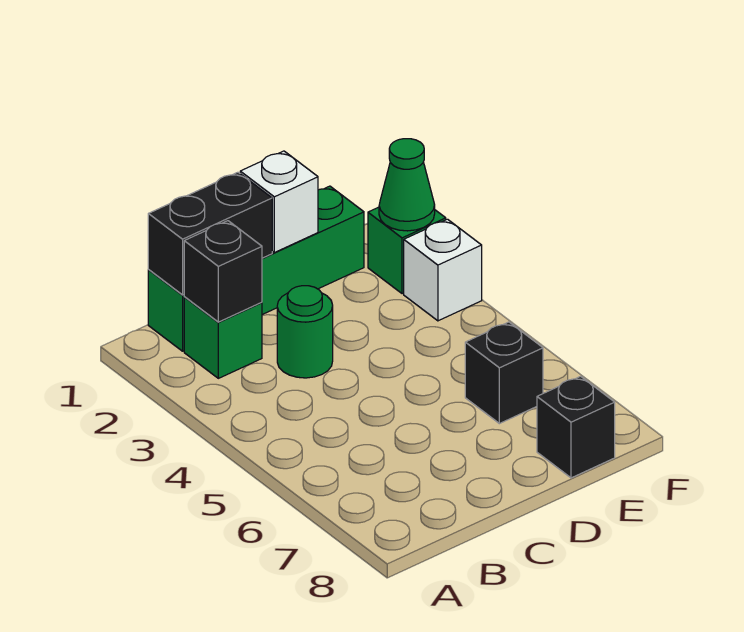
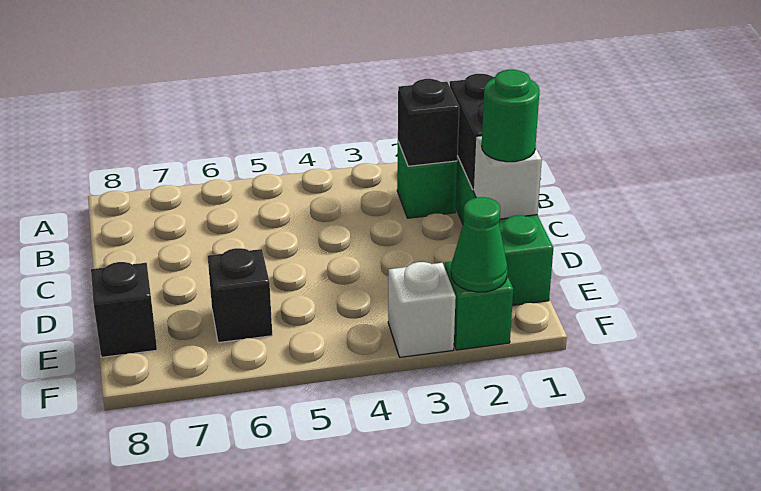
green round brick C3 level 1 -> green round brick D1 level 3

